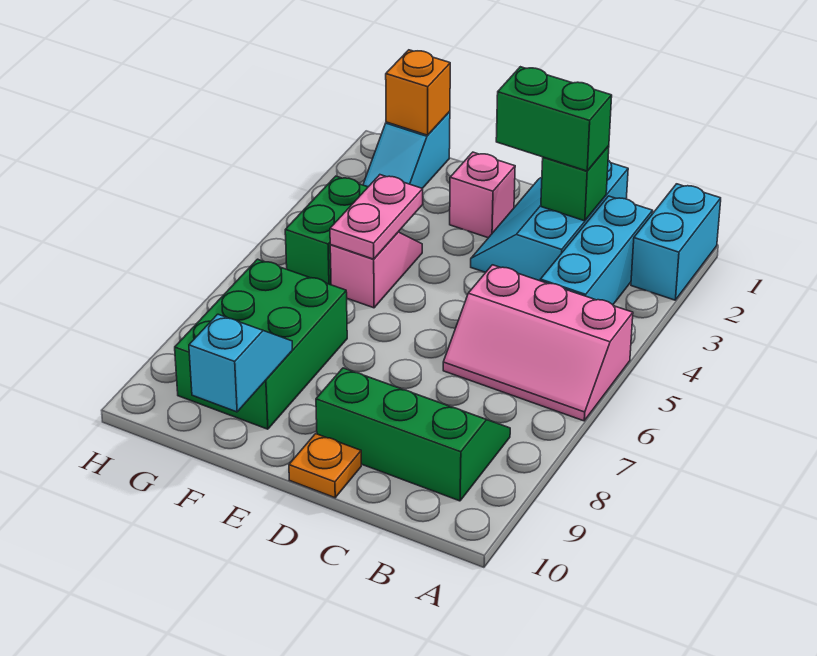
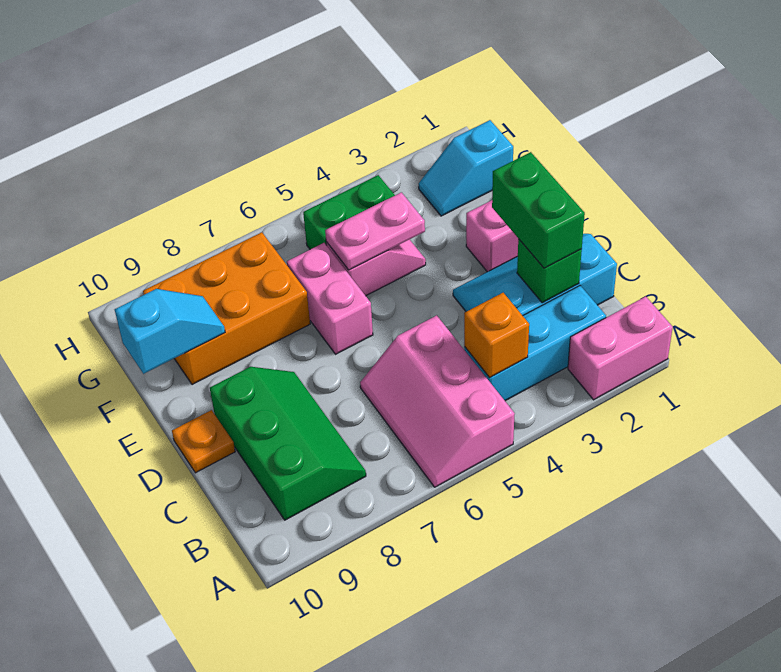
cyan brick A1:A2 level 1 -> pink brick A1:A2 level 1
none -> pink brick E6:F6 level 1
green brick F7:G9 level 1 -> orange brick F7:G9 level 1
orange brick G1 level 2 -> orange brick B4 level 2

